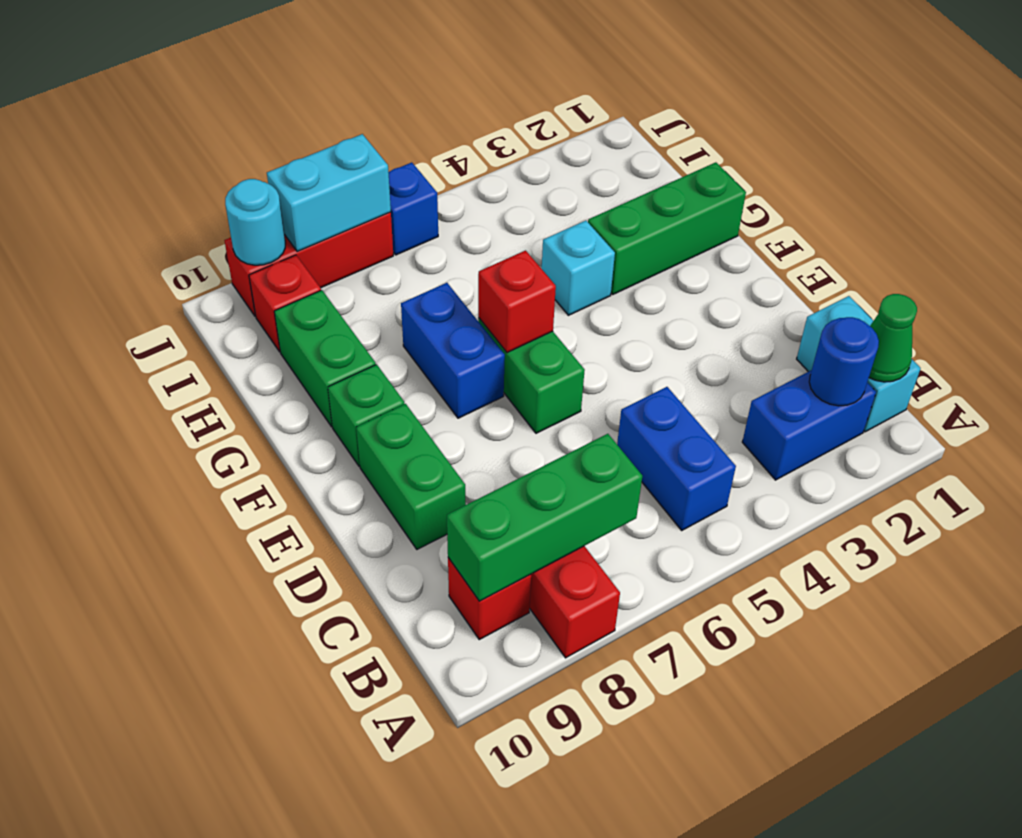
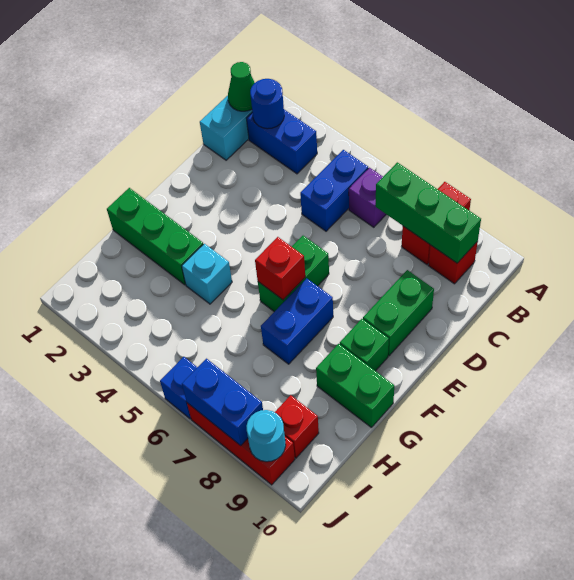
none -> purple brick B6 level 1
green brick G9:H9 level 1 -> green brick G9:G10 level 1
cyan brick J7:J8 level 2 -> blue brick J7:J8 level 2

